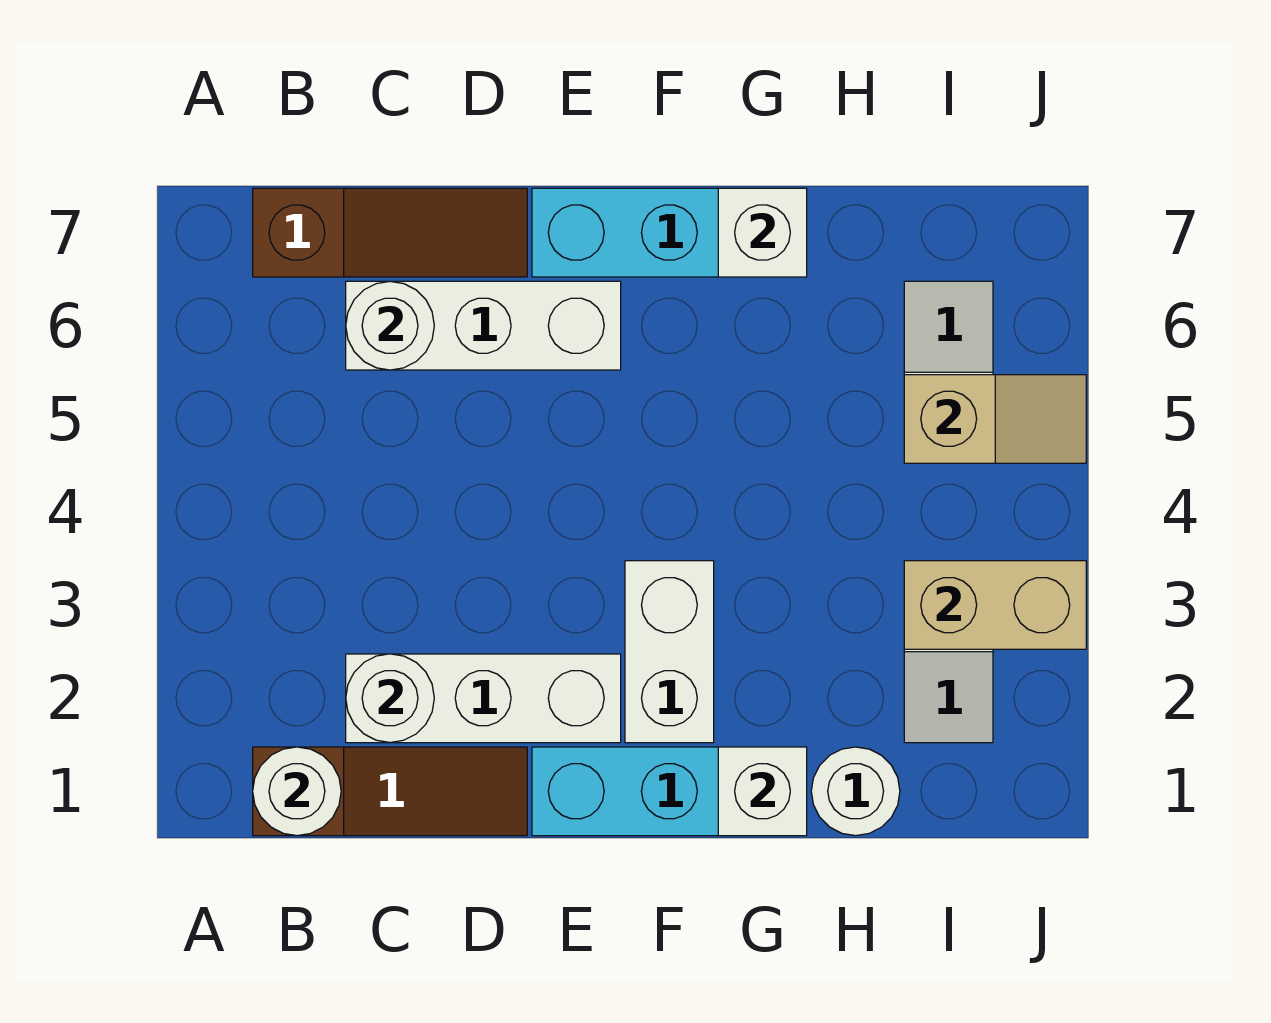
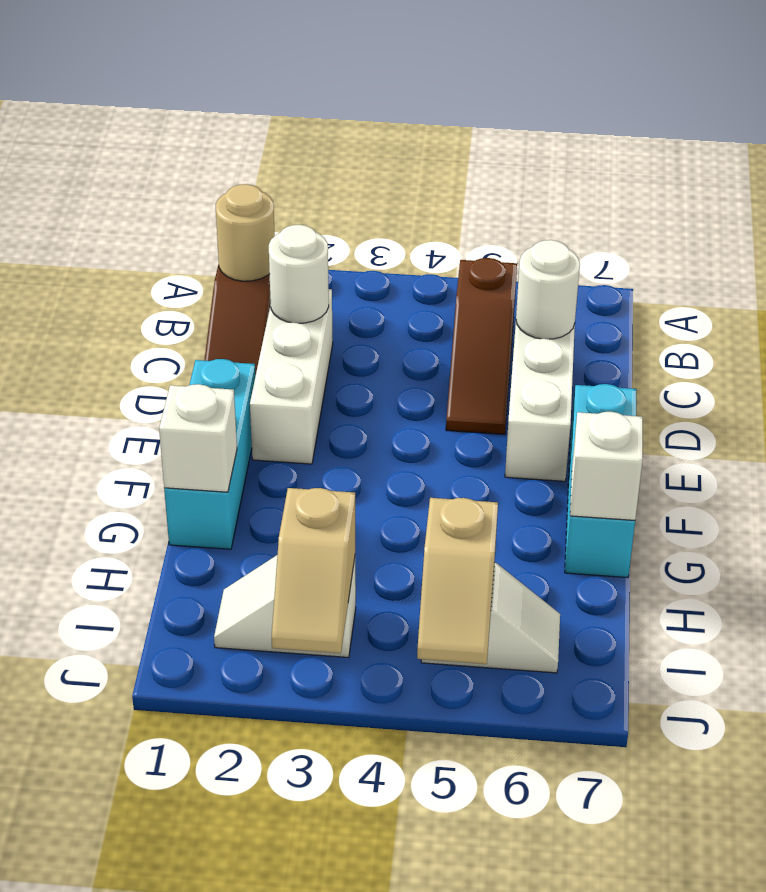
white round brick B1 level 2 -> tan round brick B1 level 2
brown slope B7:D7 level 1 top B -> brown slope B5:D5 level 1 top B
white brick F2:F3 level 1 -> none
white round brick H1 level 1 -> none
tan brick I3:J3 level 2 -> tan slope I3:J3 level 2 top I

